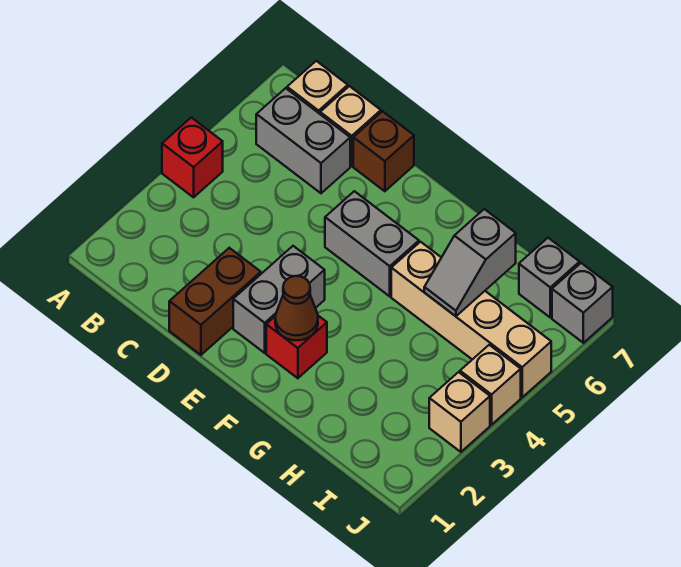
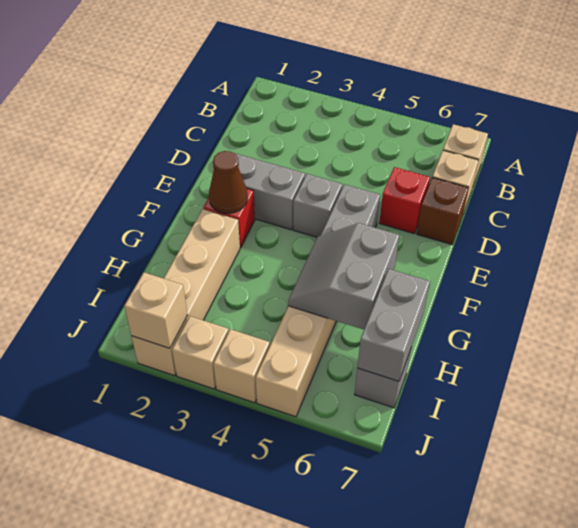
red brick A4 level 1 -> red brick D6 level 1
grey brick B6:C6 level 1 -> grey brick H7:I7 level 2
brown brick D1:D2 level 1 -> none
none -> tan brick G2:J2 level 1
grey slope H5:H6 level 2 top 6 -> grey slope G5:H6 level 2 top 6
none -> tan brick J2 level 2
grey brick J7 level 1 -> grey brick E4 level 1

